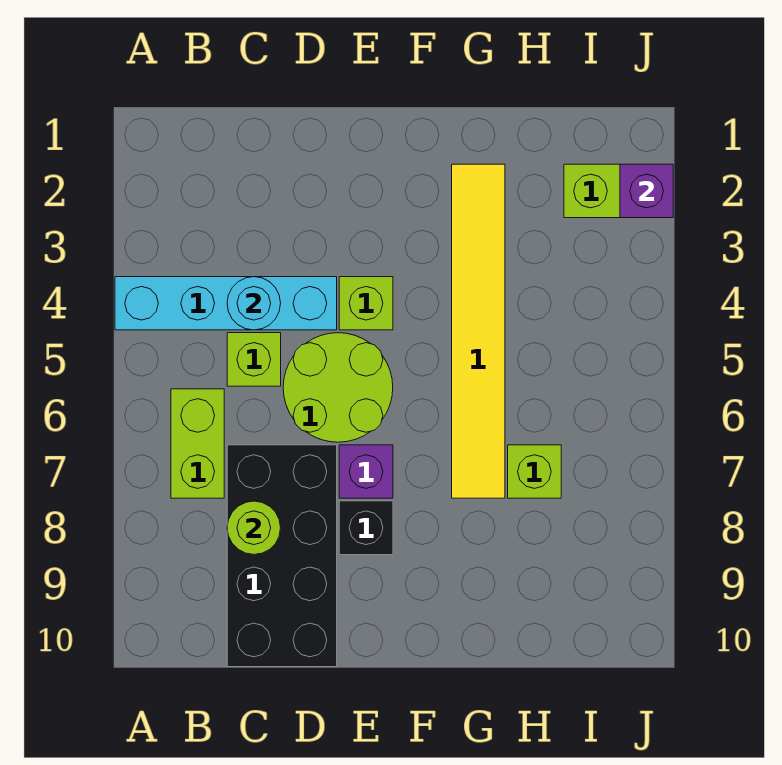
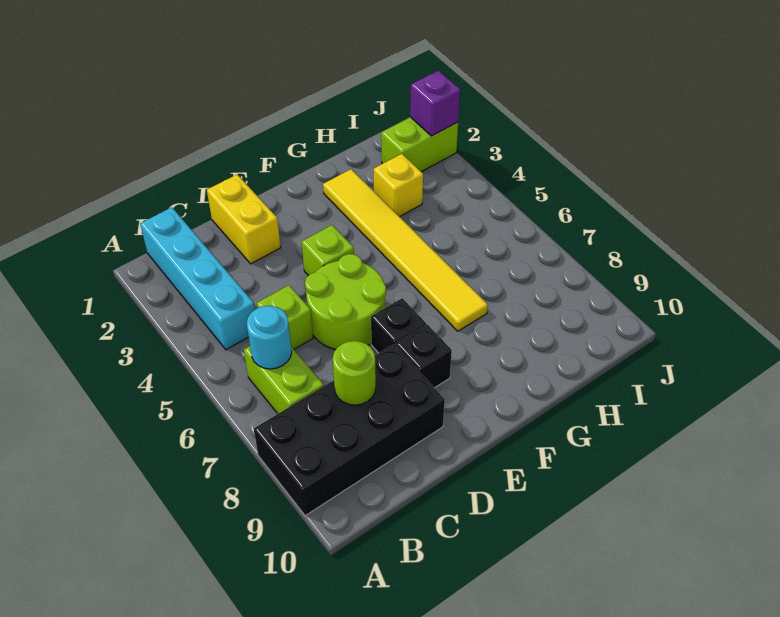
cyan brick A4:D4 level 1 -> cyan brick B1:B4 level 1
cyan round brick C4 level 2 -> cyan round brick B6 level 2
black brick C7:D10 level 1 -> black brick A8:D9 level 1
none -> yellow brick D1:D2 level 1
purple brick E7 level 1 -> black brick E7 level 1
none -> yellow brick H3 level 1
lime brick H7 level 1 -> none

